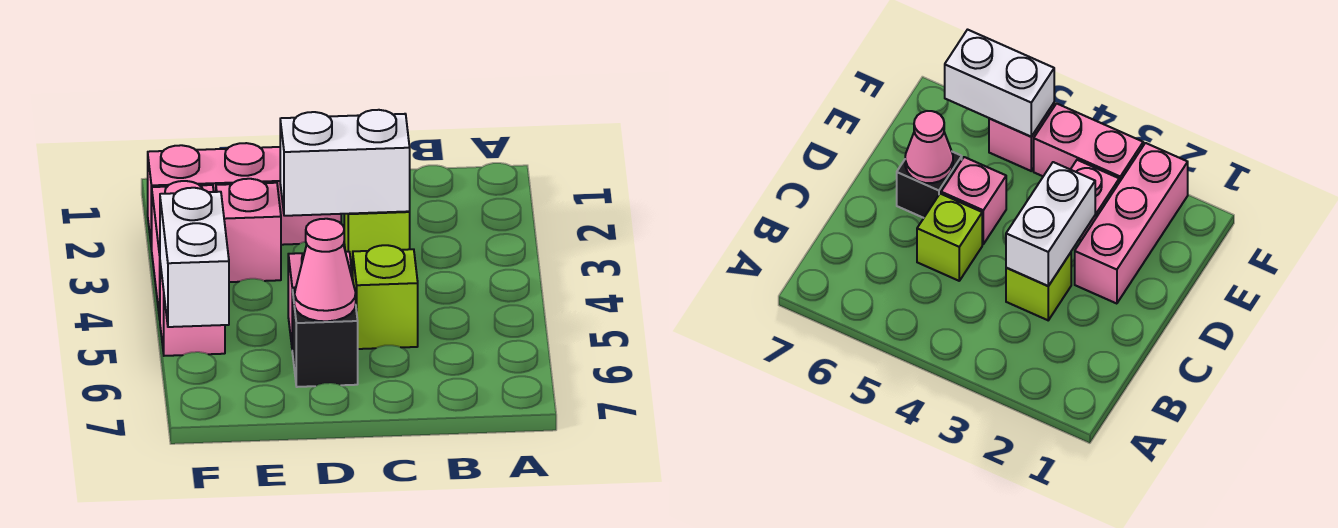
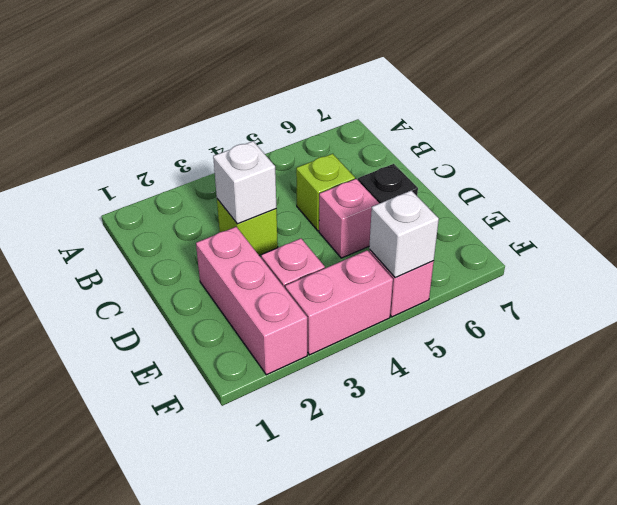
white brick C3:D3 level 2 -> white brick C3 level 2
pink cone D6 level 2 -> none
white brick F5:F6 level 2 -> white brick F5 level 2

